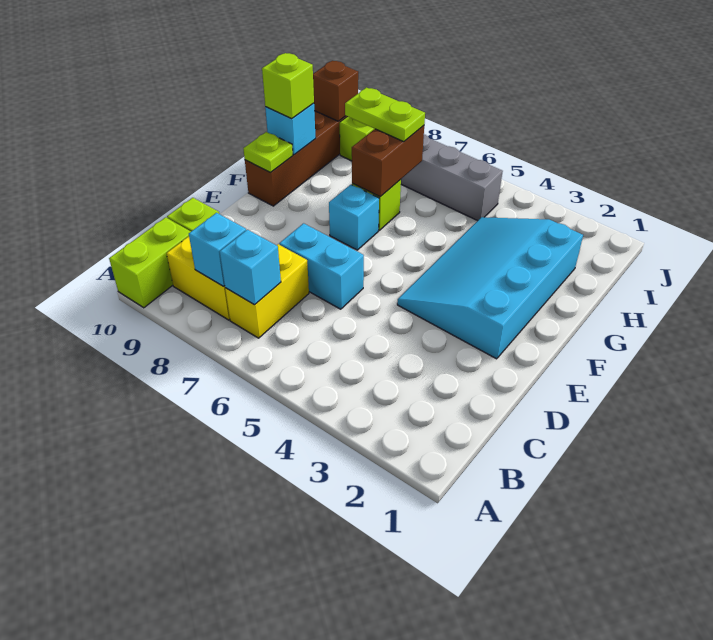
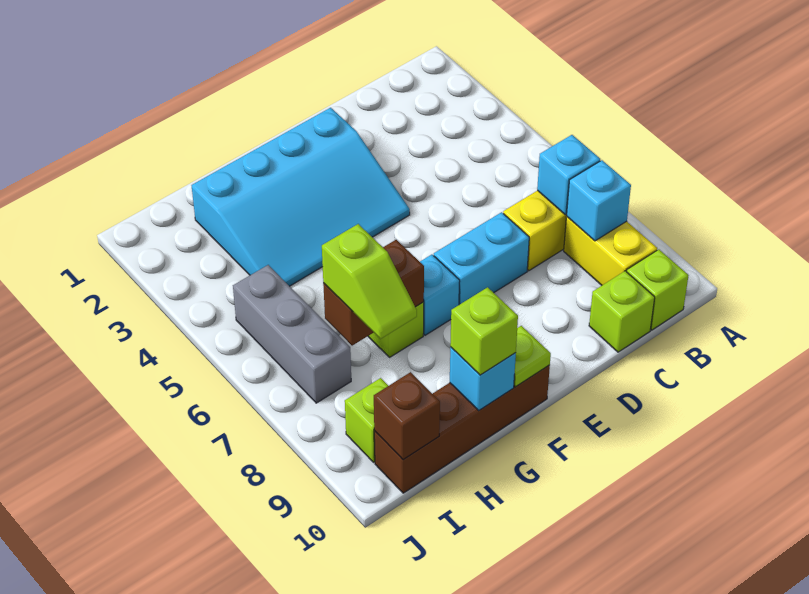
lime brick A10:B10 level 1 -> lime brick B10 level 1
cyan brick D6:D7 level 1 -> cyan brick D7:E7 level 1
lime plate H7:H8 level 3 -> lime slope H7:H8 level 3 top 7

